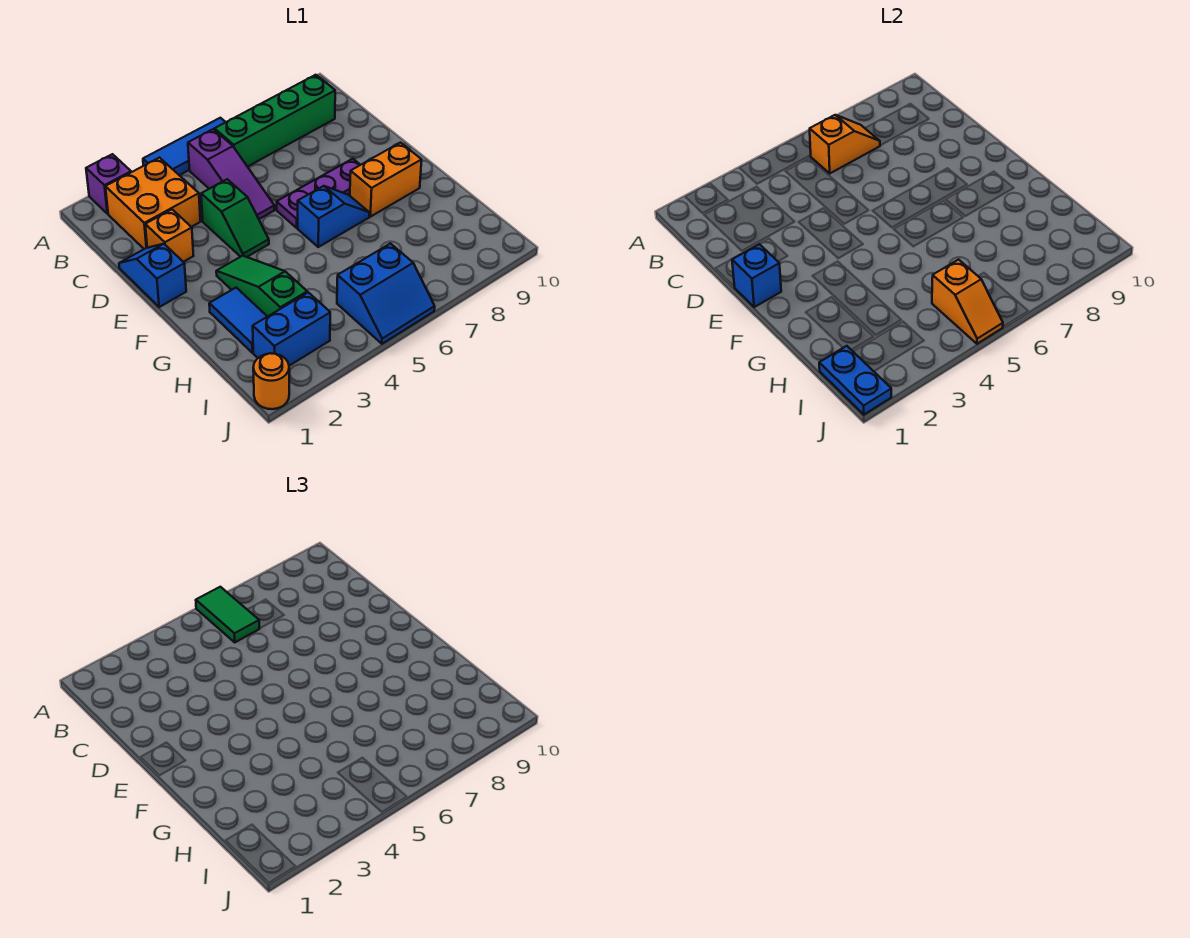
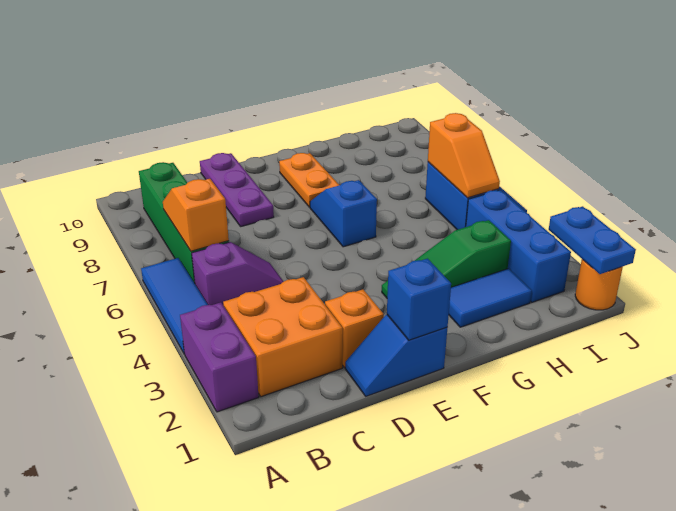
purple brick A2 level 1 -> purple brick A2:A3 level 1
green tile A6:B6 level 3 -> none
purple slope B5:D5 level 1 top B -> purple slope B5:C5 level 1 top B
green slope D4:E4 level 1 top D -> none
purple plate E6:E8 level 1 -> purple plate D8:D10 level 1
orange brick F8:F9 level 1 -> orange plate F8:F9 level 1
blue plate I1:J1 level 2 -> blue plate J1:J2 level 2
blue brick I2:I3 level 1 -> blue brick I2:I4 level 1
orange slope I5:J5 level 2 top I -> orange slope I5:I6 level 2 top 6

